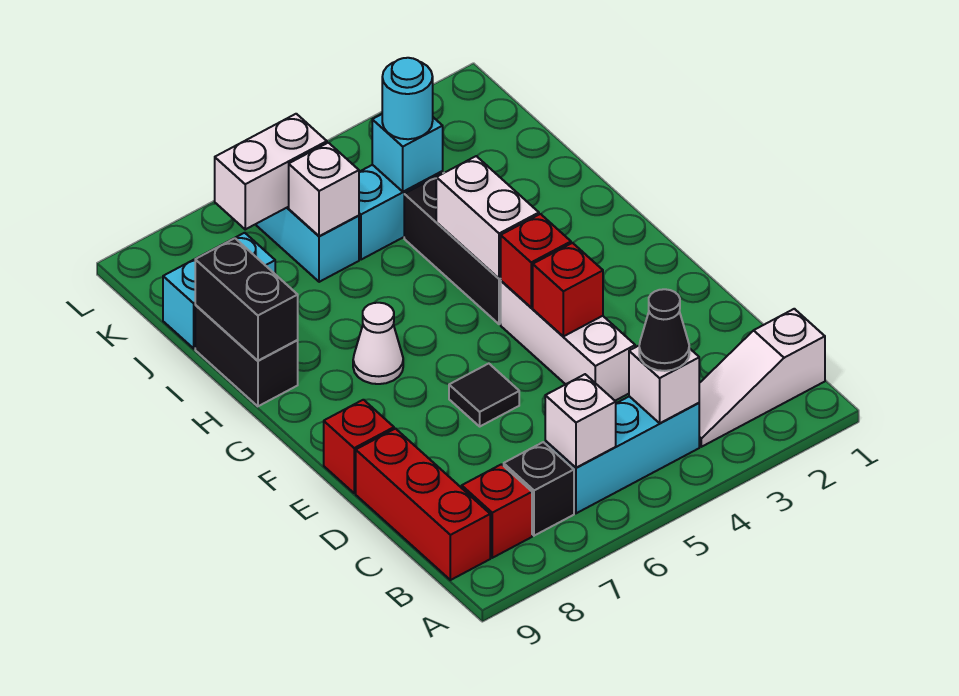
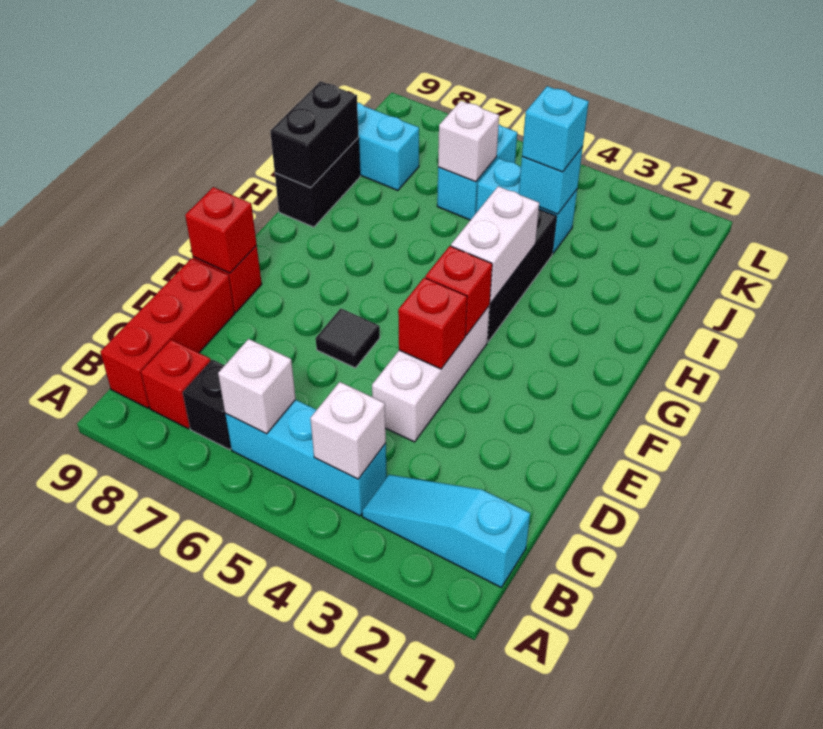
white slope B1:B3 level 1 top 1 -> cyan slope B1:B3 level 1 top 1
black cone B4 level 3 -> none
none -> red brick E9 level 2
white cone G7 level 1 -> none
cyan round brick J4 level 3 -> cyan brick J4 level 3
white brick K6:K7 level 2 -> none

